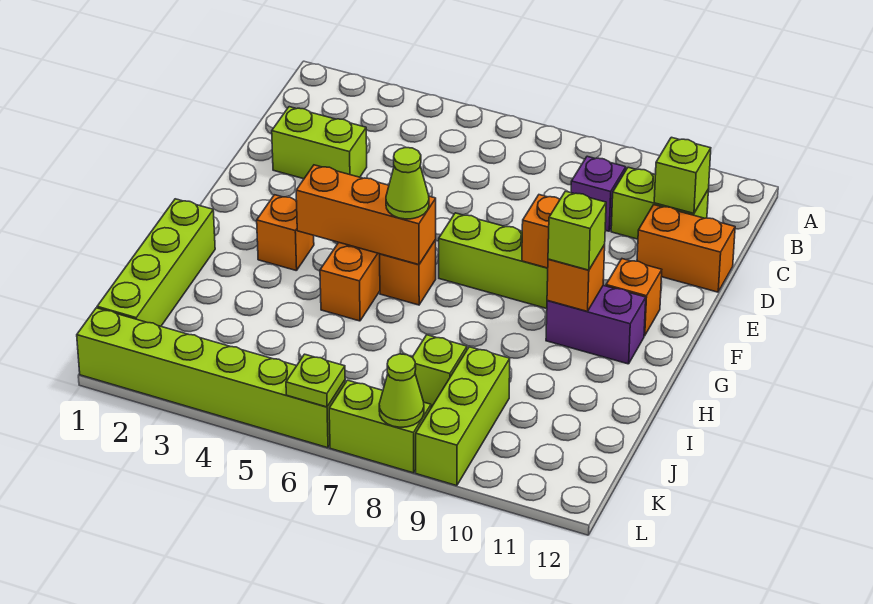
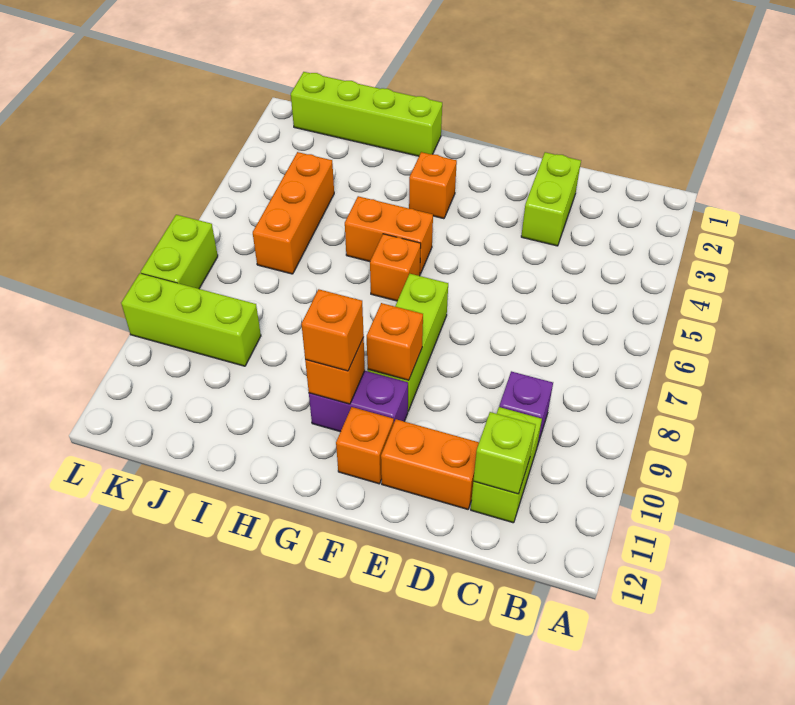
orange brick D11:D12 level 1 -> orange brick D11:E11 level 1
orange brick G4:G6 level 2 -> orange brick J4:J6 level 1
lime cone G6 level 3 -> none
purple brick G10:G11 level 1 -> purple brick F10:G10 level 1
lime brick G10 level 3 -> orange brick G10 level 3
lime brick J8 level 1 -> none
lime brick L1:L6 level 1 -> none
lime plate L6 level 2 -> none
lime cone L8 level 2 -> none

